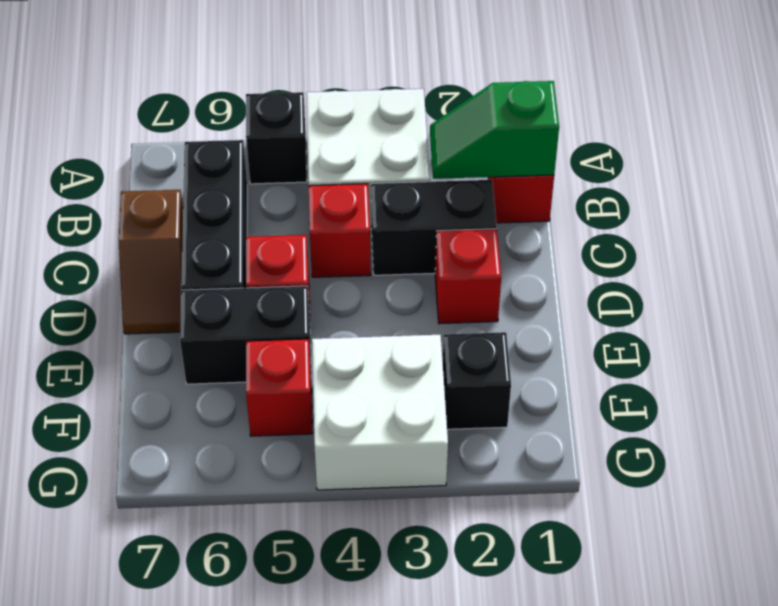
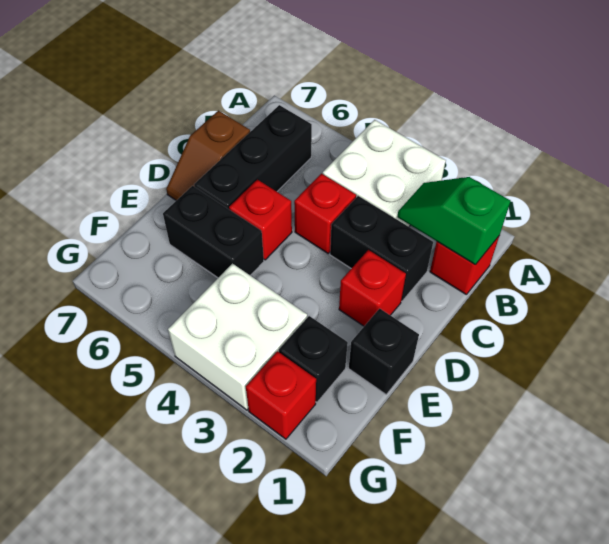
black brick A5 level 1 -> black brick E1 level 1
red brick F5 level 1 -> red brick G2 level 1

